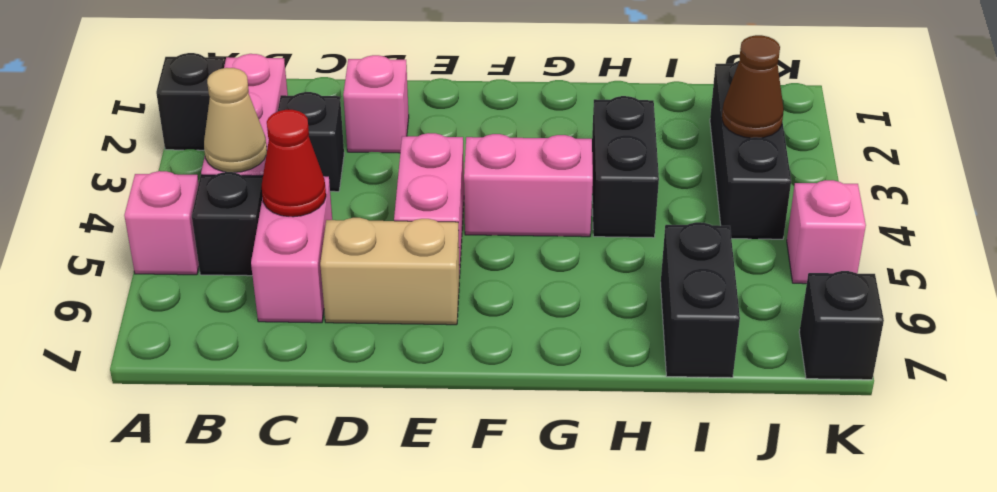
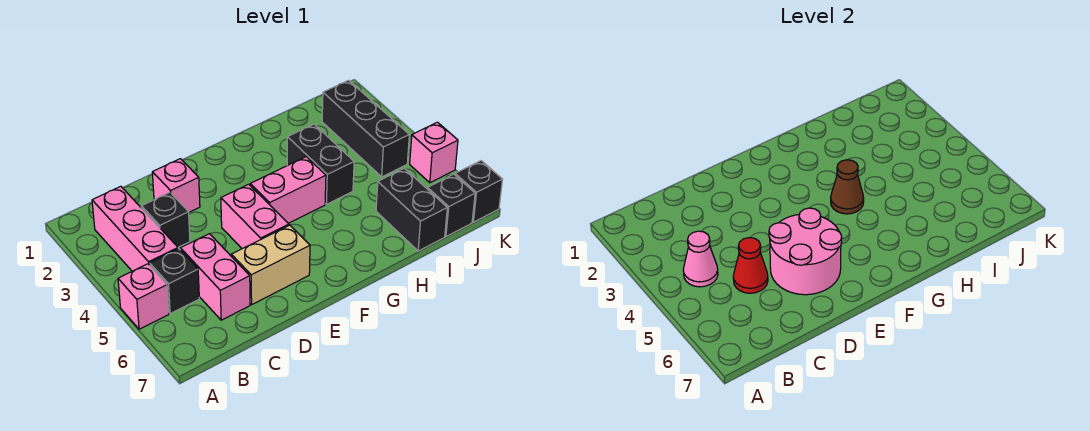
black brick A2 level 1 -> black brick J7 level 1
tan cone B4 level 2 -> pink cone B4 level 2
none -> pink round brick D5:E6 level 2
brown cone J3 level 2 -> brown cone G4 level 2

